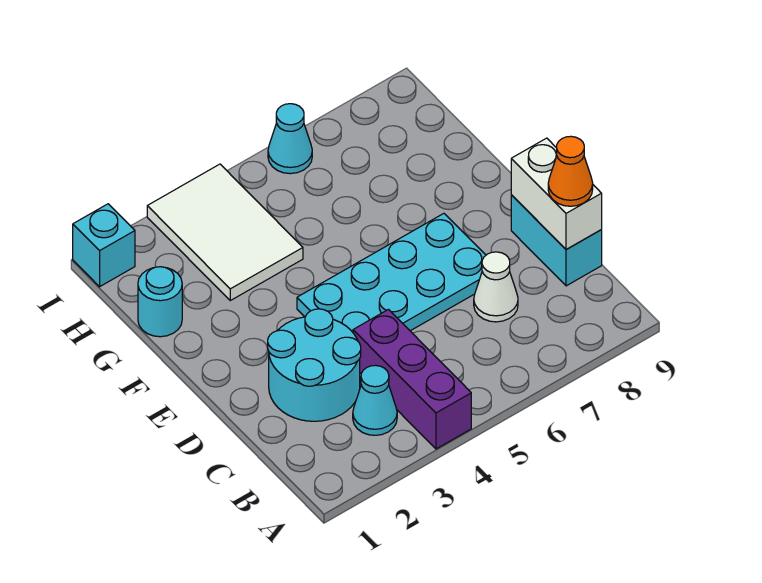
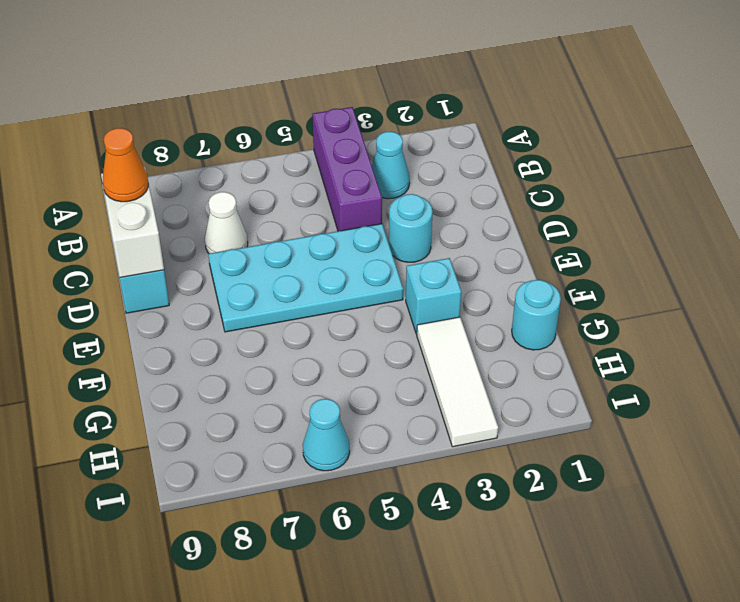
cyan round brick C2:D3 level 1 -> cyan round brick D3 level 1
white tile G3:I4 level 1 -> white tile G3:I3 level 1
cyan brick I1 level 1 -> cyan brick F3 level 1

